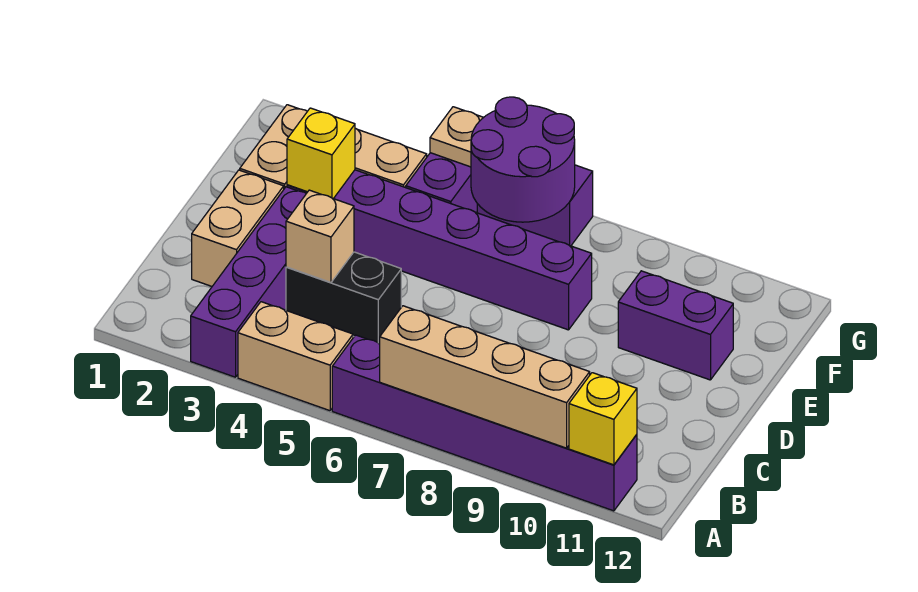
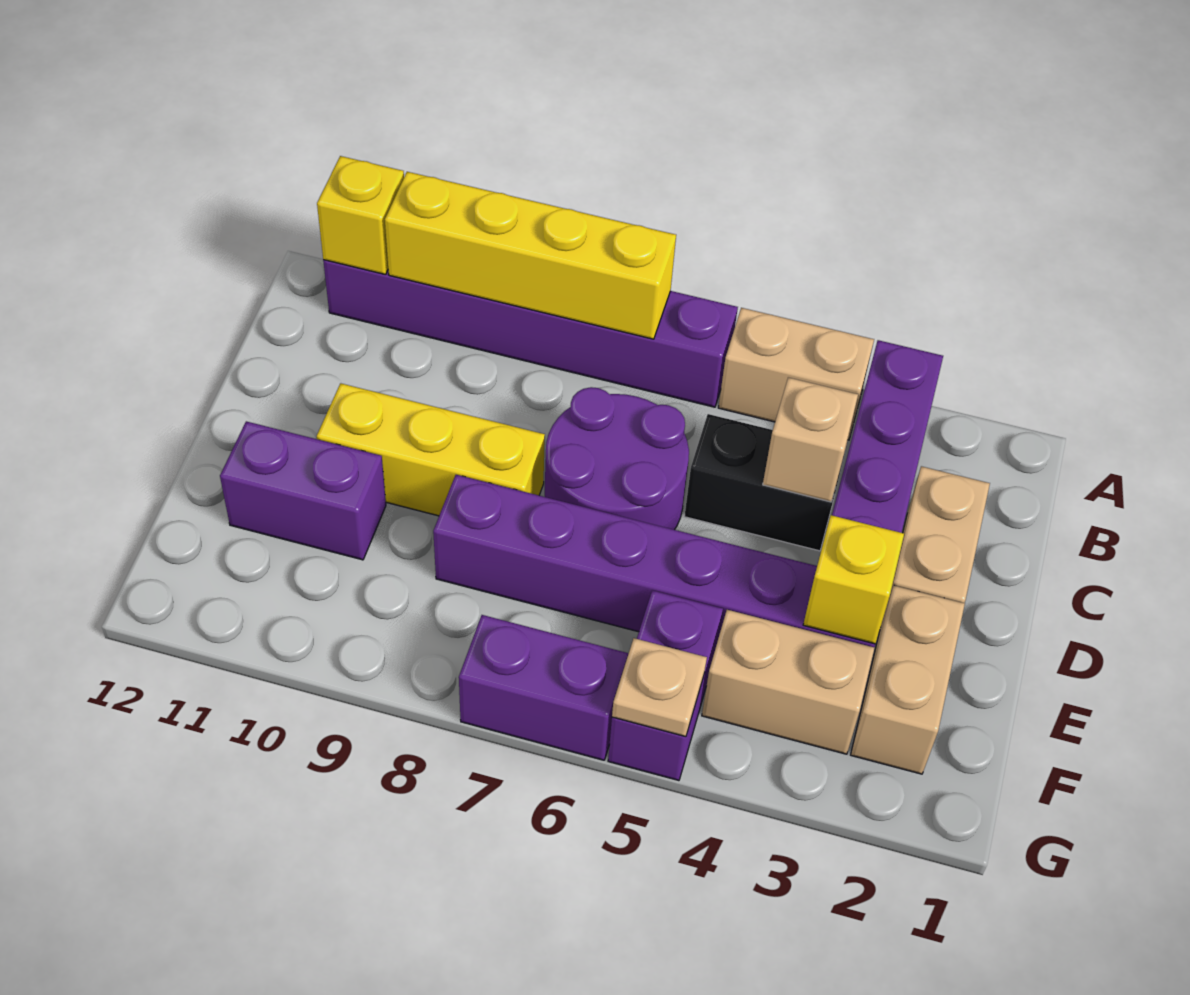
tan brick A7:A10 level 2 -> yellow brick A7:A10 level 2
none -> yellow brick D8:D10 level 1
purple round brick F6:G7 level 2 -> purple round brick C6:D7 level 1

